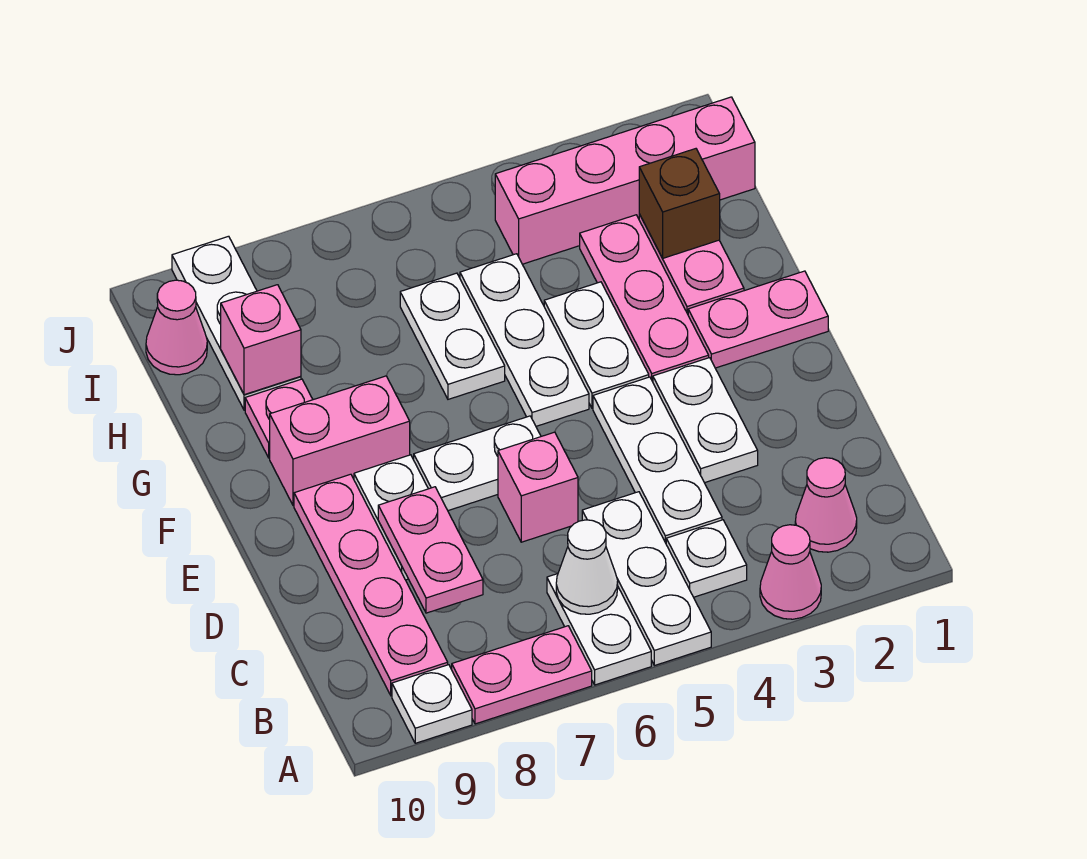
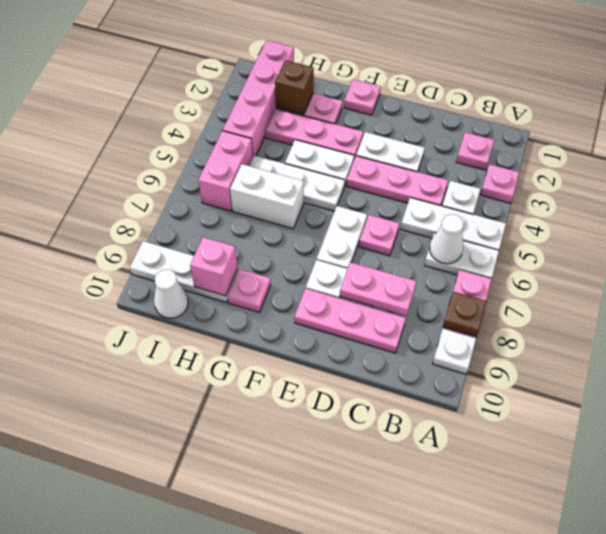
pink cone A3 level 1 -> pink plate A3 level 1
none -> brown plate A8 level 2
pink cone B2 level 1 -> pink plate B2 level 1
pink plate B9:E9 level 1 -> pink plate C9:E9 level 1
white plate C4:E4 level 1 -> pink plate C4:E4 level 1
pink brick D6 level 1 -> pink plate D6 level 1
pink plate F1:F2 level 1 -> pink plate F1 level 1
pink brick F8:F9 level 1 -> pink brick I5:I6 level 1
white plate G6:H6 level 1 -> white brick G6:H6 level 1
pink cone I10 level 1 -> white cone I10 level 1

